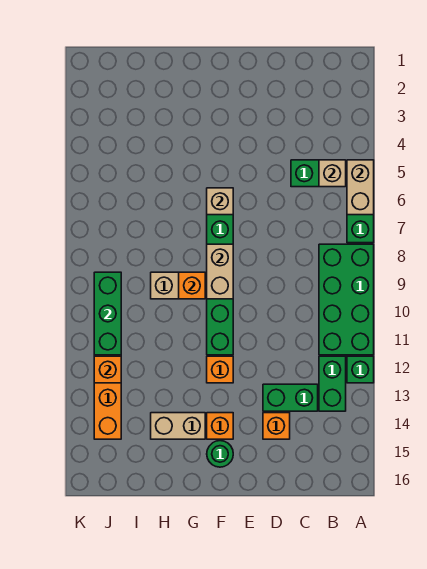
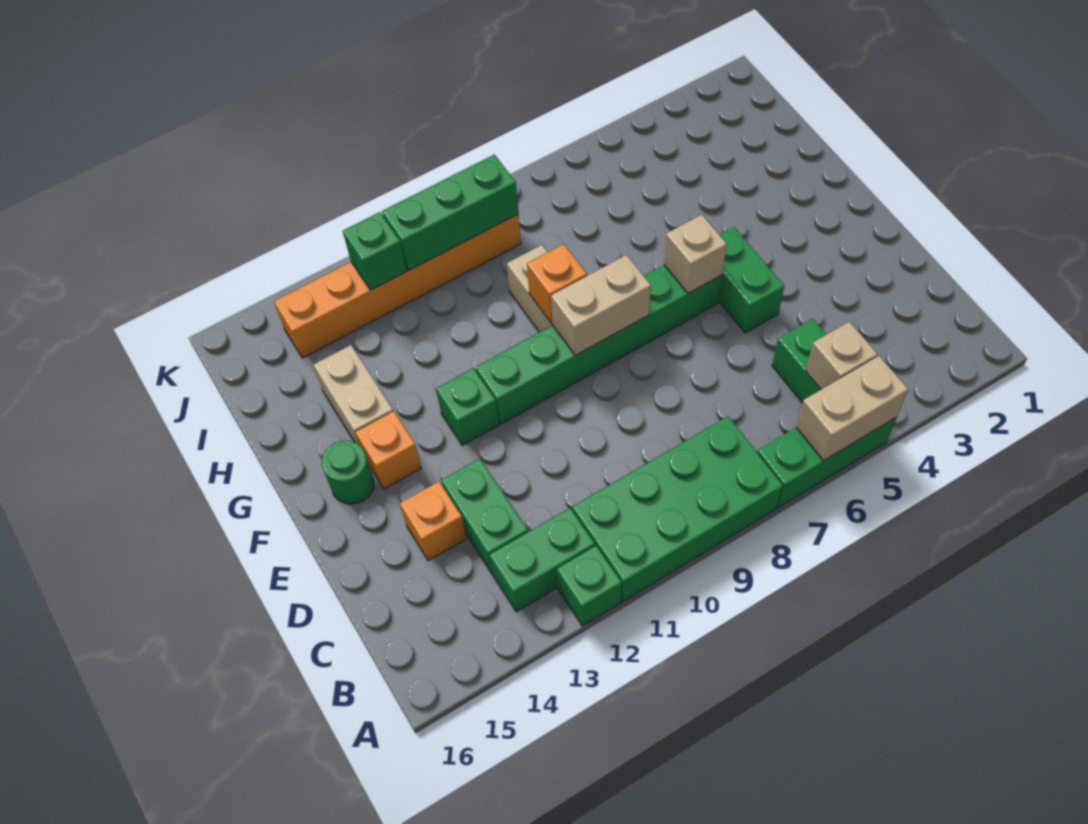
none -> green brick E5:F5 level 1
orange brick F12 level 1 -> green brick F12 level 1
orange brick J12 level 2 -> green brick J12 level 2

